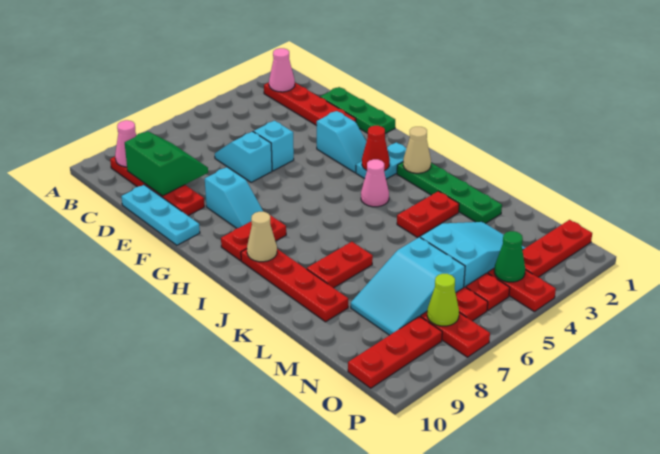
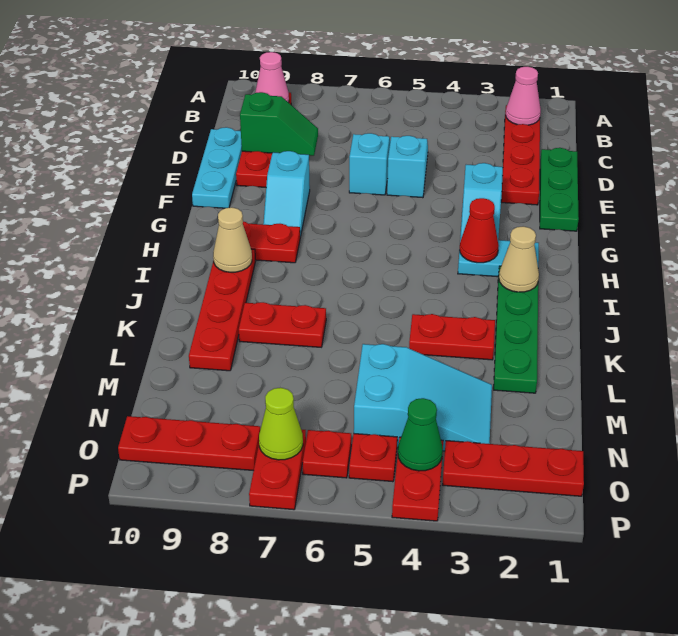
green slope C8:D9 level 2 top 9 -> green slope D8:D9 level 2 top 9
pink cone I4 level 1 -> none
cyan slope M6:N8 level 1 top 6 -> none

